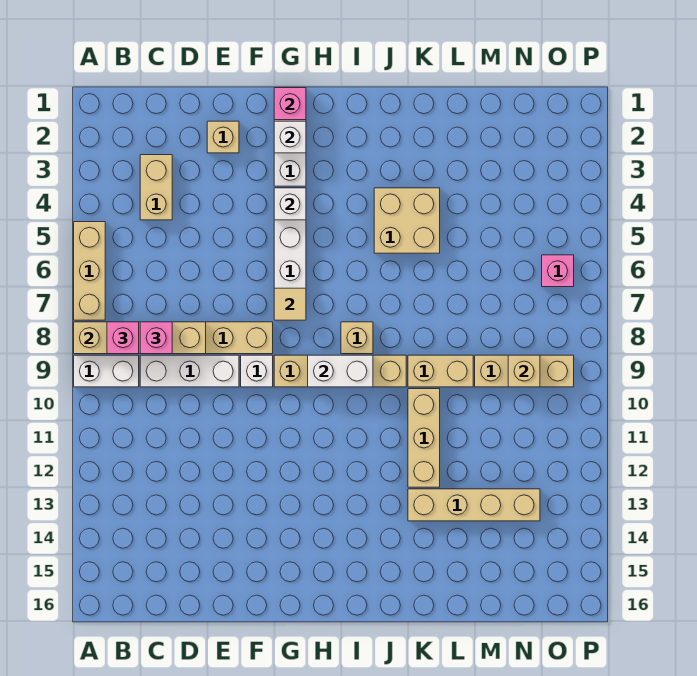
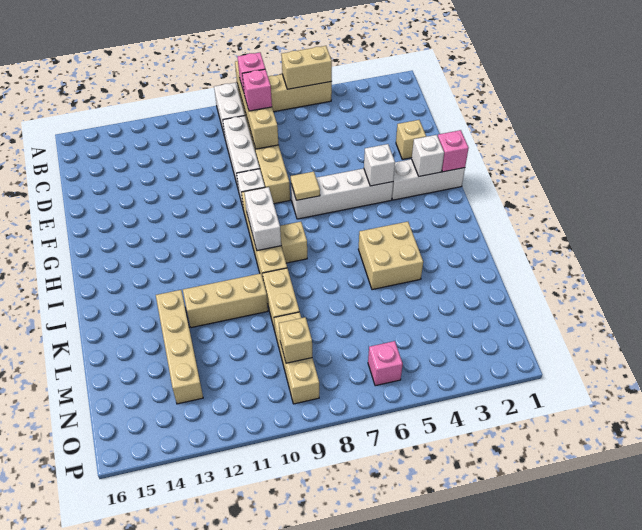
tan brick C3:C4 level 1 -> tan brick A5:A6 level 2

